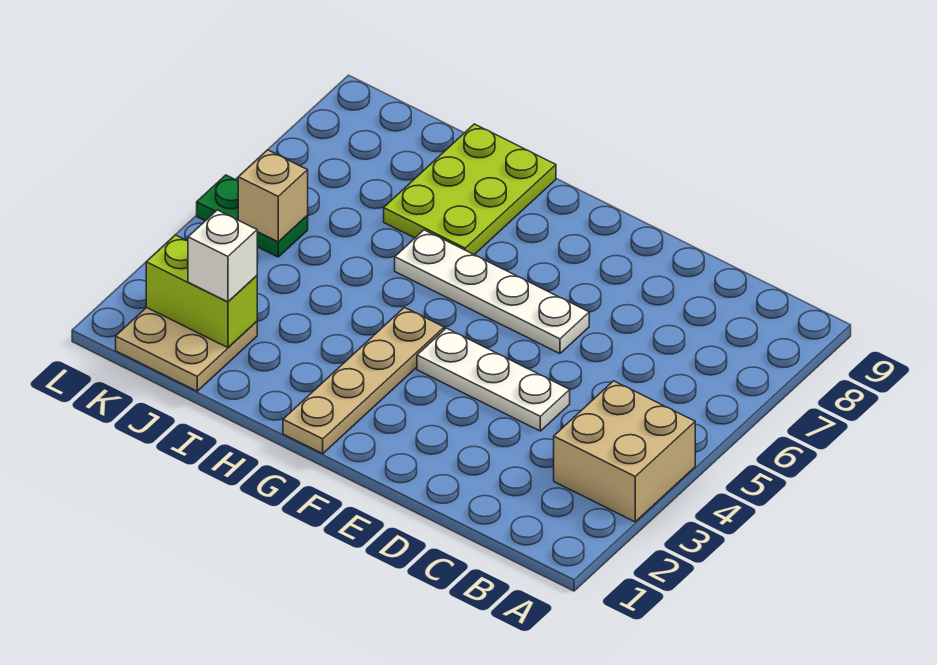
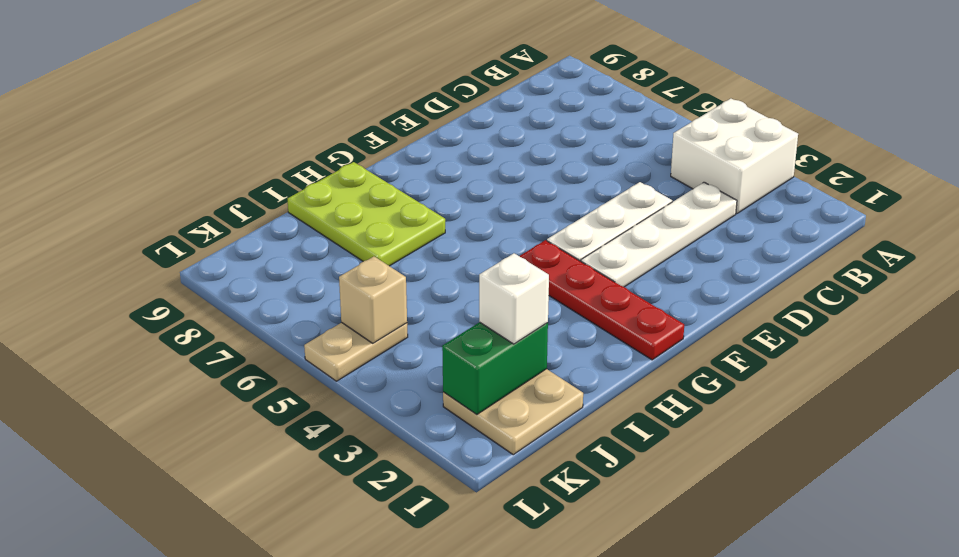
tan brick A3:B4 level 1 -> white brick A3:B4 level 1
white plate E6:H6 level 1 -> white plate C3:F3 level 1
tan plate G1:G4 level 1 -> red plate G1:G4 level 1
lime brick J2:K2 level 2 -> green brick J2:K2 level 2
green plate K5:L5 level 1 -> tan plate K5:L5 level 1

